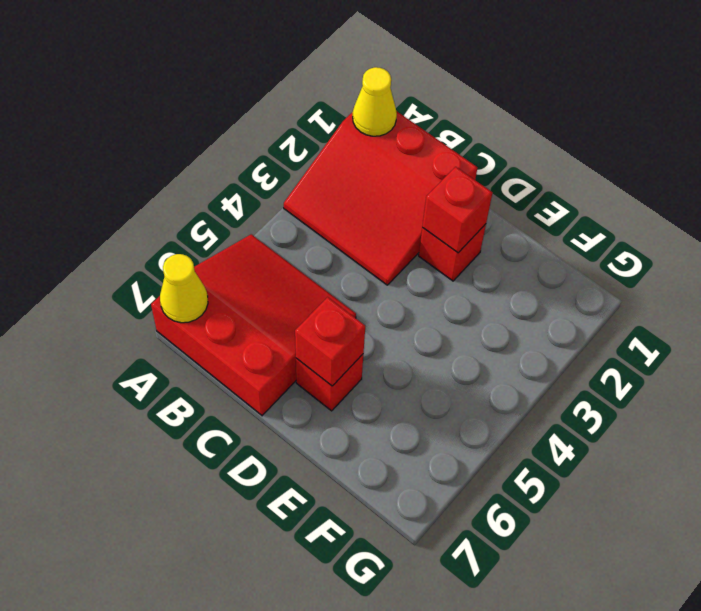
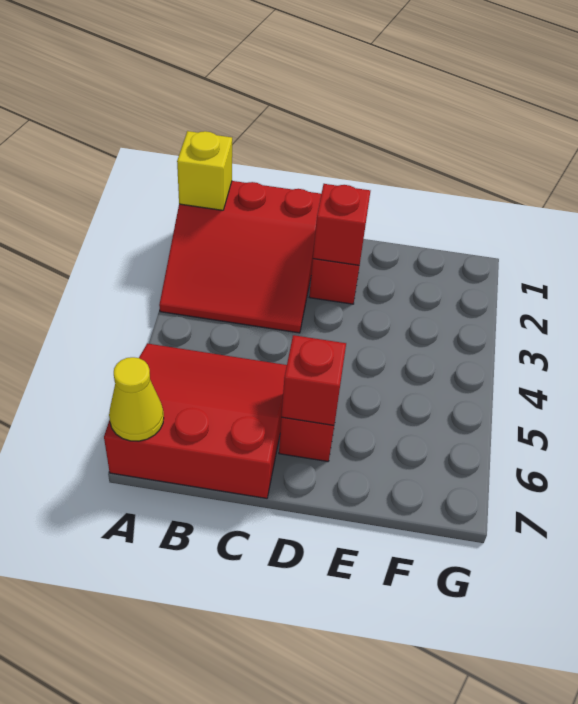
yellow cone A1 level 2 -> yellow brick A1 level 2

